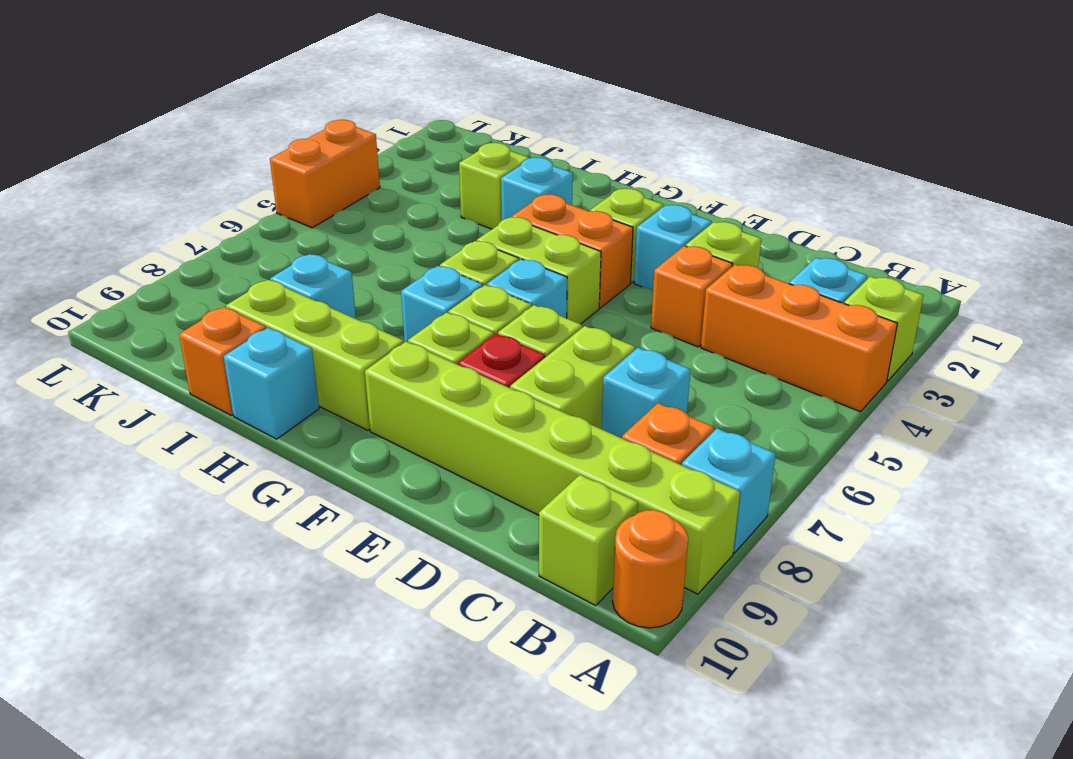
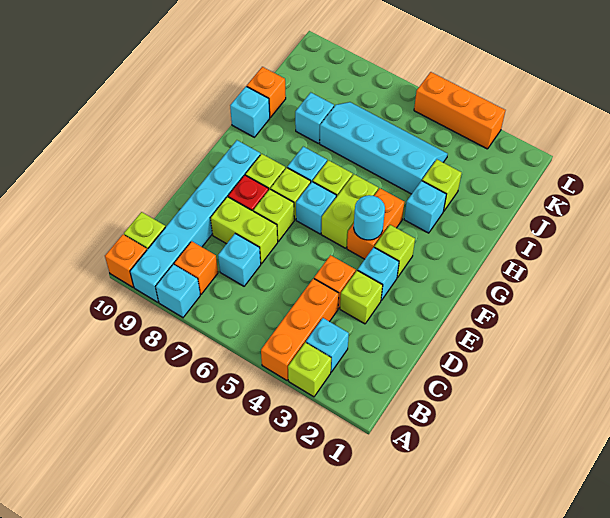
lime brick A9:F9 level 1 -> cyan brick A9:F9 level 1
orange round brick A10 level 1 -> orange brick A10 level 1
none -> cyan round brick F4 level 2
lime brick G9:I9 level 1 -> none
none -> cyan slope I4:J7 level 1 top I
orange brick L4:L5 level 1 -> orange brick L3:L5 level 1

